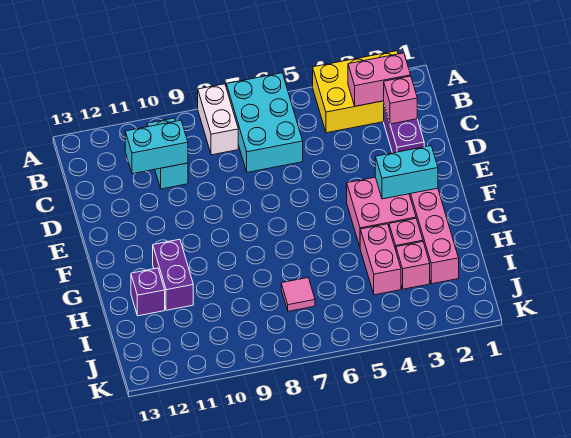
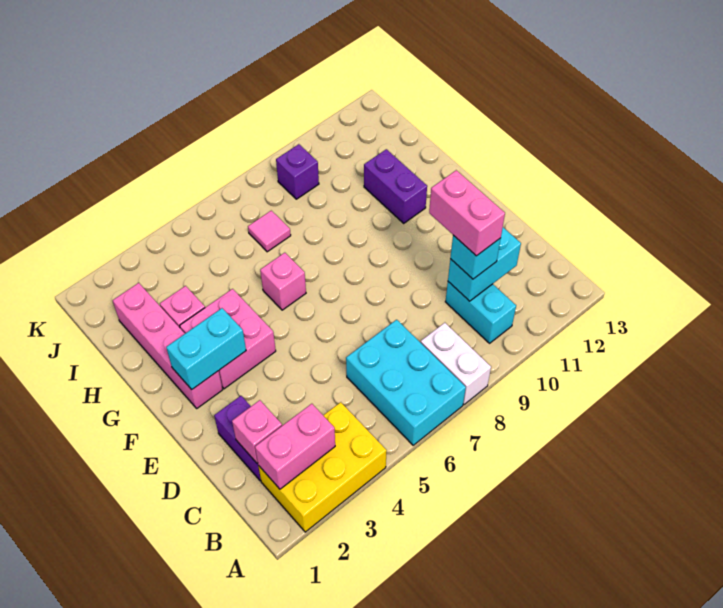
none -> cyan brick C10 level 3
pink brick H4:I4 level 1 -> pink brick C10:D10 level 4
purple brick H12 level 1 -> purple brick J9 level 1
pink brick I3 level 1 -> pink brick G6 level 1

